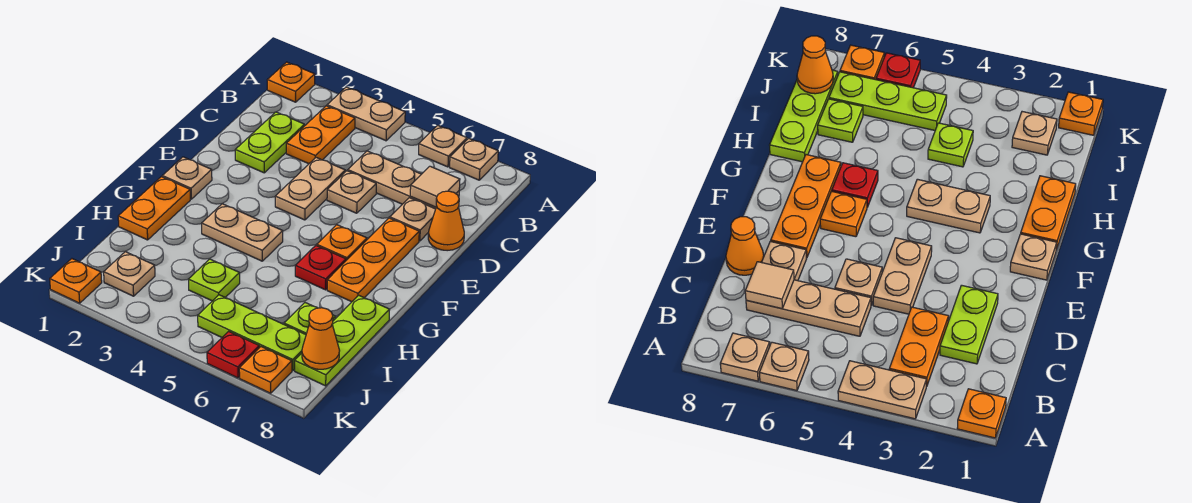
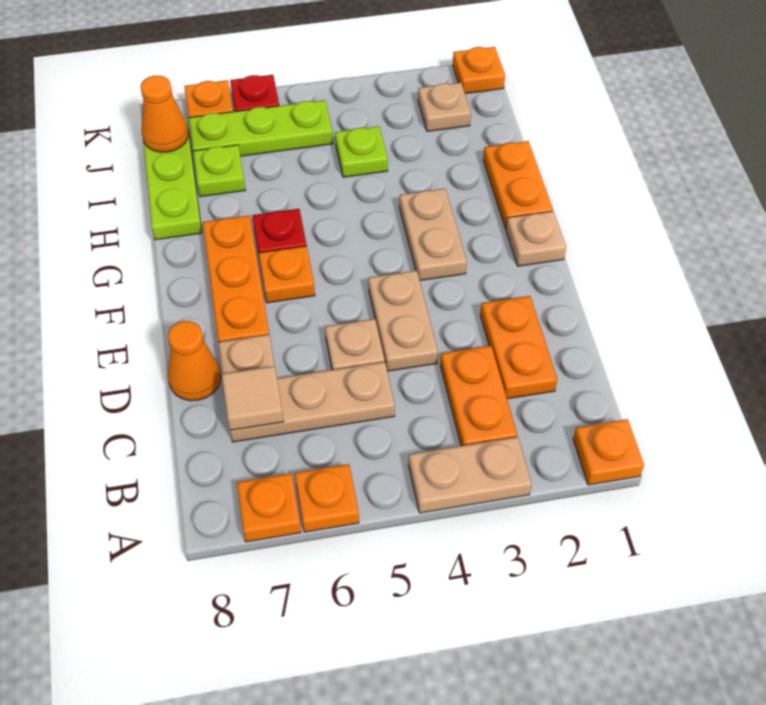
tan plate A6 level 1 -> orange plate A6 level 1
tan plate A7 level 1 -> orange plate A7 level 1
lime plate C2:D2 level 1 -> orange plate C2:D2 level 1
tan plate G3:G4 level 1 -> tan plate F3:G3 level 1

